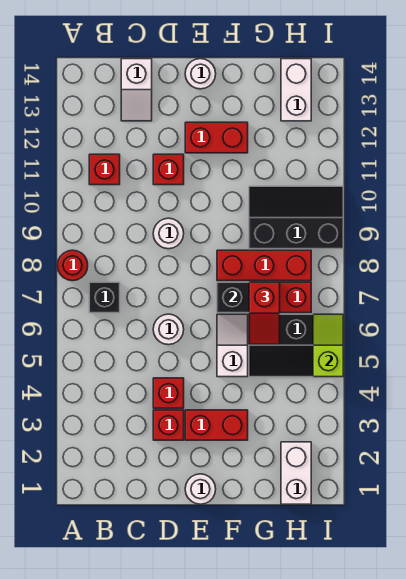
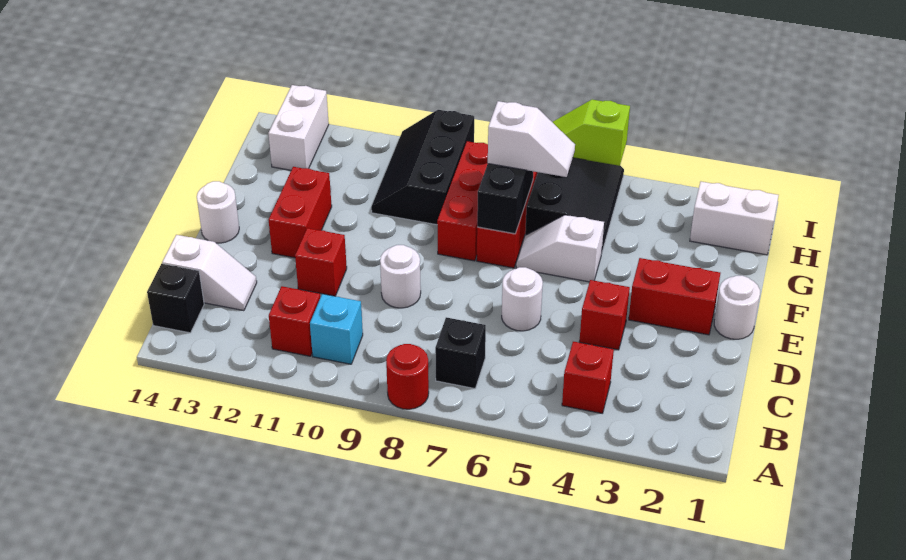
none -> cyan brick B10 level 1
none -> black brick B14 level 1
red brick D3 level 1 -> red brick B4 level 1
red brick E3:F3 level 1 -> red brick E2:E3 level 1
red slope G6:G7 level 3 top 7 -> white slope G6:G7 level 3 top 7
white brick H13:H14 level 1 -> white brick H13:I13 level 1

